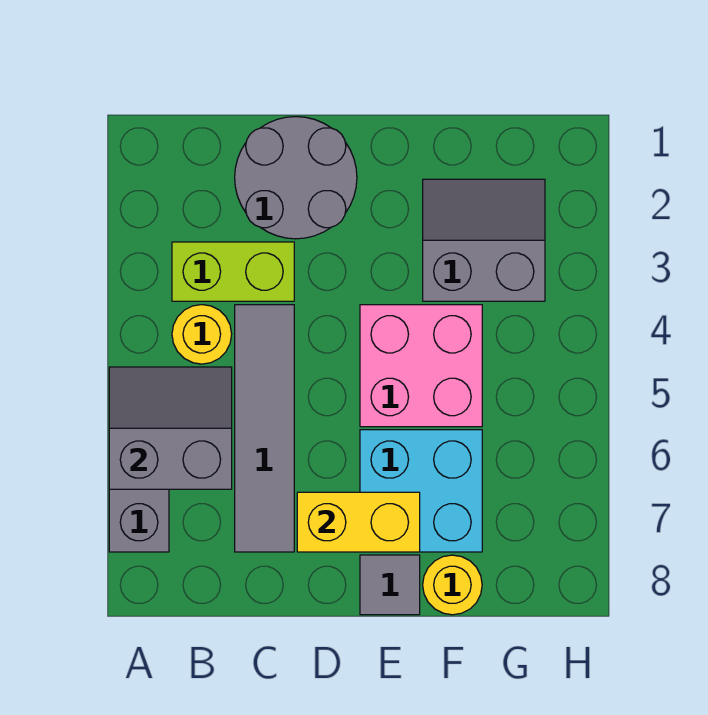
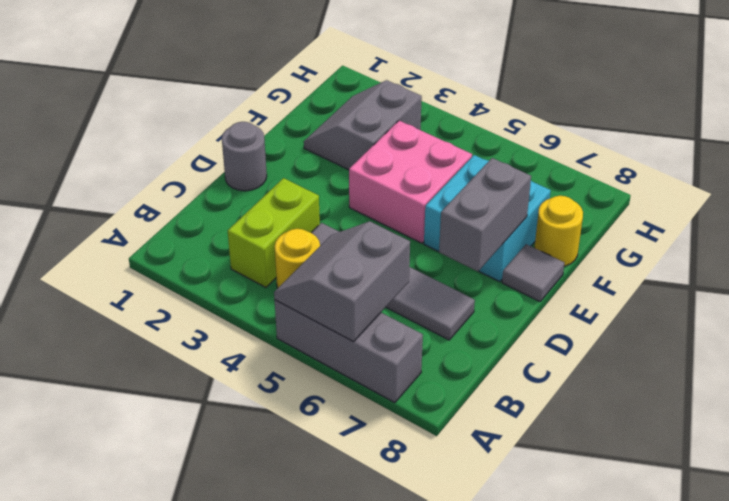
grey round brick C1:D2 level 1 -> grey round brick D1 level 1
yellow brick D7:E7 level 2 -> grey brick D7:E7 level 2

